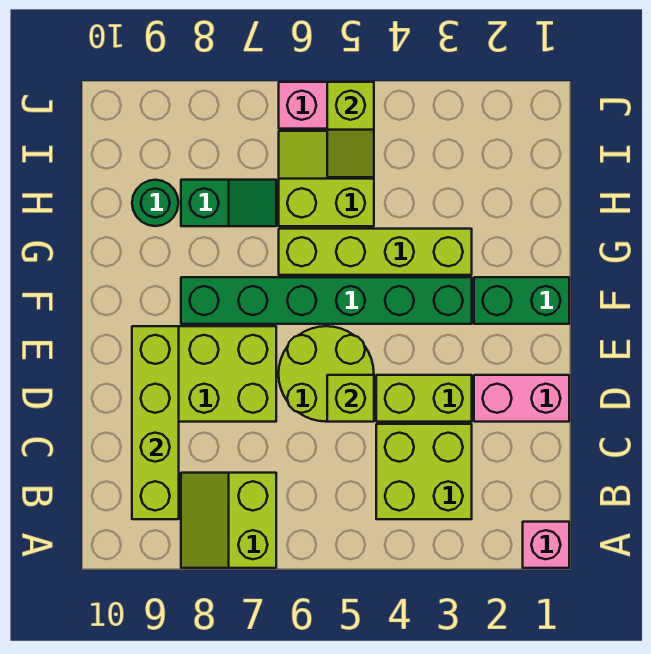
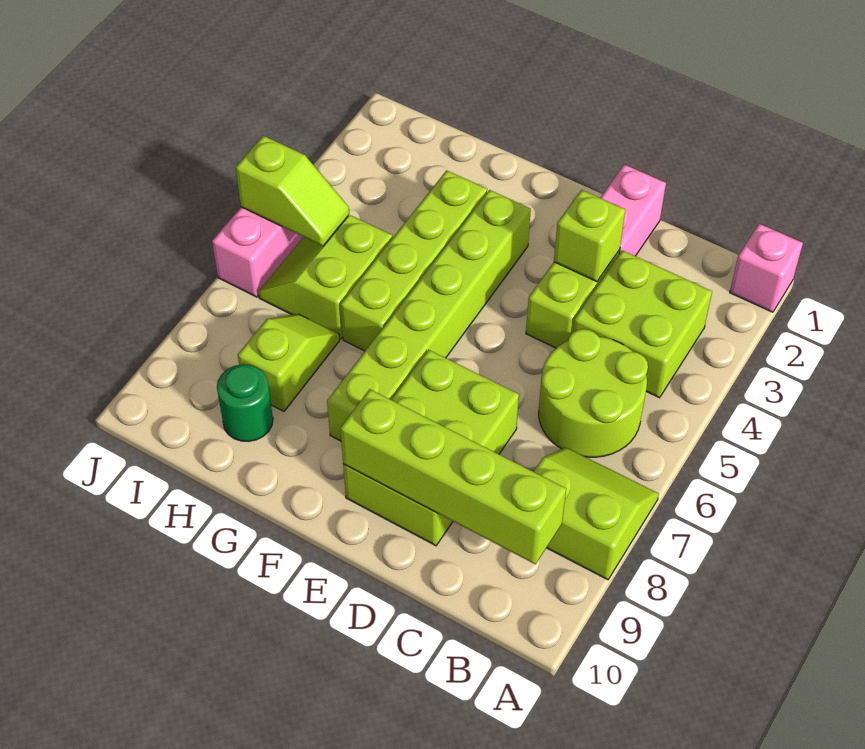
lime slope A7:B8 level 1 top 7 -> lime slope A7:B8 level 1 top 8
lime round brick D5:E6 level 1 -> lime round brick B5:C6 level 1
lime brick D5 level 2 -> lime brick D3 level 2
green brick F1:F2 level 1 -> none
green brick F3:F8 level 1 -> lime brick F3:F8 level 1
green slope H7:H8 level 1 top 8 -> lime slope H7:H8 level 1 top 8

